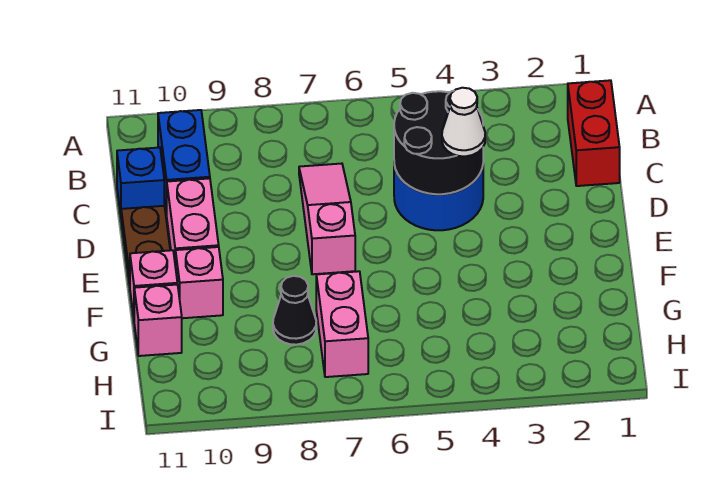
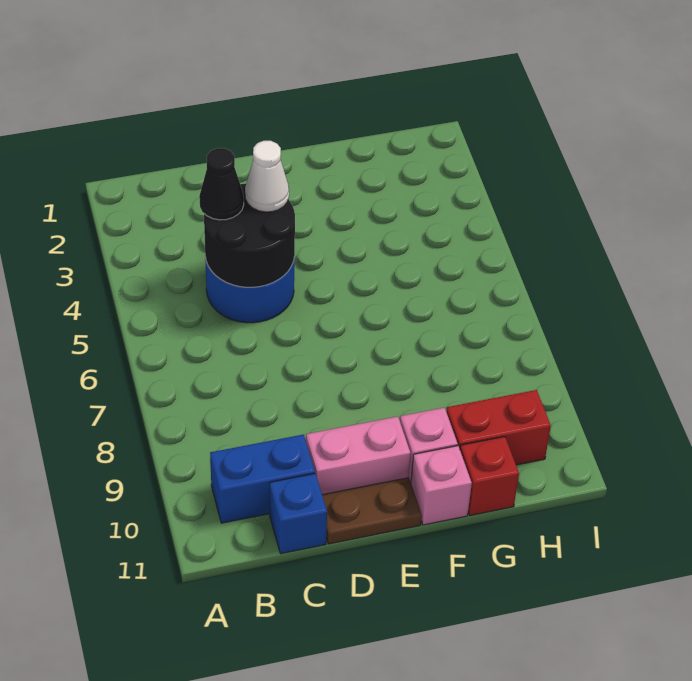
red brick B1:C1 level 1 -> red brick G10:H10 level 1
pink slope C7:E7 level 1 top E -> none
pink brick G7:H7 level 1 -> none
black cone G8 level 1 -> black cone C4 level 3
pink brick G11 level 1 -> red brick G11 level 1

